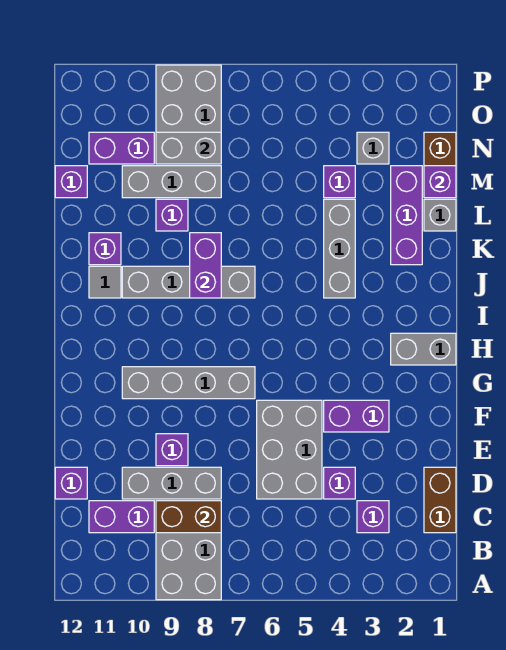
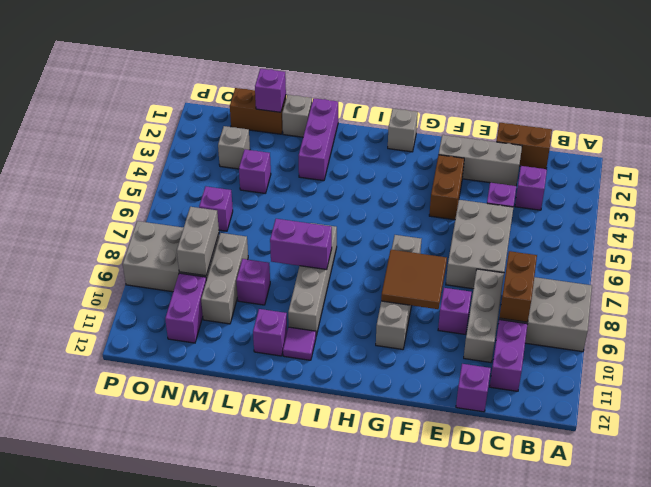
grey brick D5:F6 level 1 -> grey brick D5:E7 level 1
purple brick F3:F4 level 1 -> brown brick F3:F4 level 1
none -> brown tile F8:G9 level 2
grey brick H1:H2 level 1 -> grey brick H1 level 1
grey brick J4:L4 level 1 -> grey brick D2:F2 level 1
grey tile J11 level 1 -> purple tile J11 level 1
purple brick K2:M2 level 1 -> purple brick K1:K3 level 1
purple brick M12 level 1 -> purple brick N6 level 1

